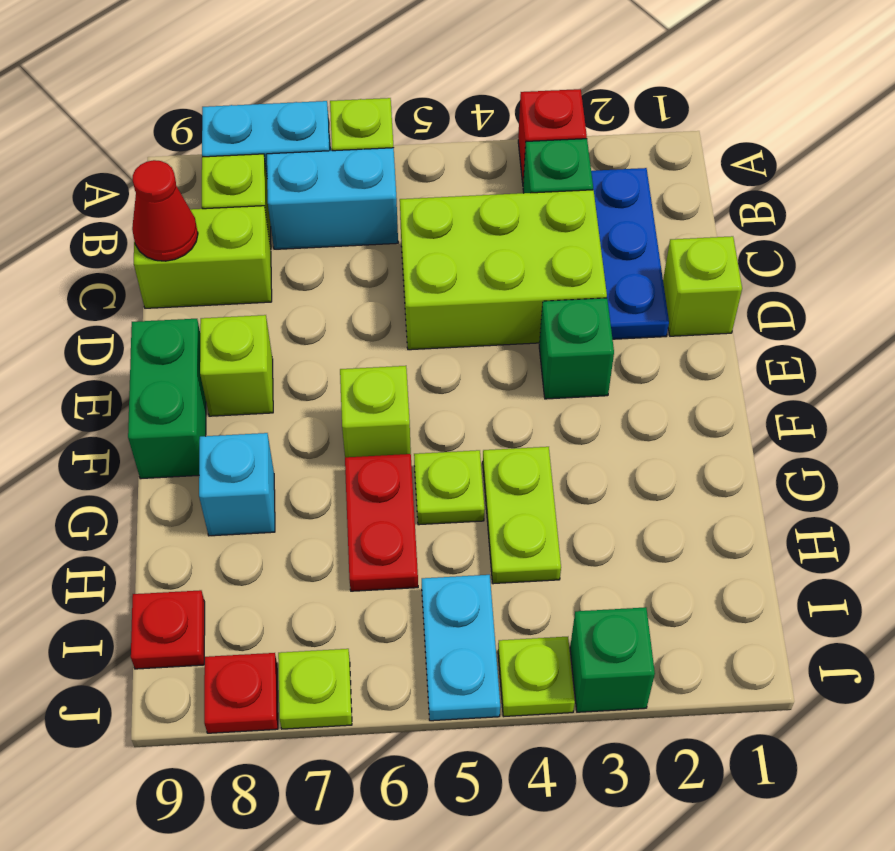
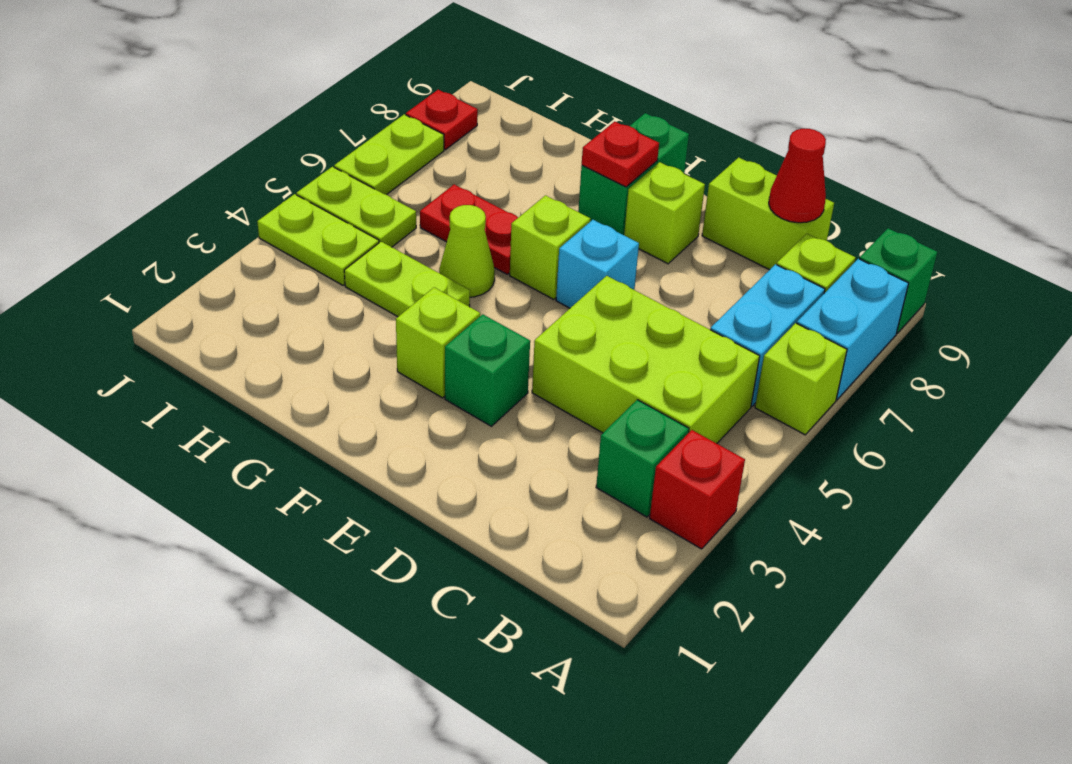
blue plate B2:D2 level 1 -> none
lime brick C3:D5 level 1 -> lime brick B4:D5 level 1
lime brick C8:C9 level 1 -> lime brick C9:D9 level 1
lime brick D1 level 1 -> lime brick F3 level 1
green brick E9:F9 level 1 -> green brick F8:F9 level 1
lime plate G5 level 1 -> lime cone G5 level 1
cyan brick G8 level 1 -> cyan brick E6 level 1
cyan plate I5:J5 level 1 -> lime plate I5:J5 level 1
red plate I9 level 1 -> red plate F8 level 2
green brick J3 level 1 -> green brick A9 level 1
lime plate J4 level 1 -> lime plate I4:J4 level 1
lime plate J7 level 1 -> lime plate J6:J7 level 1

